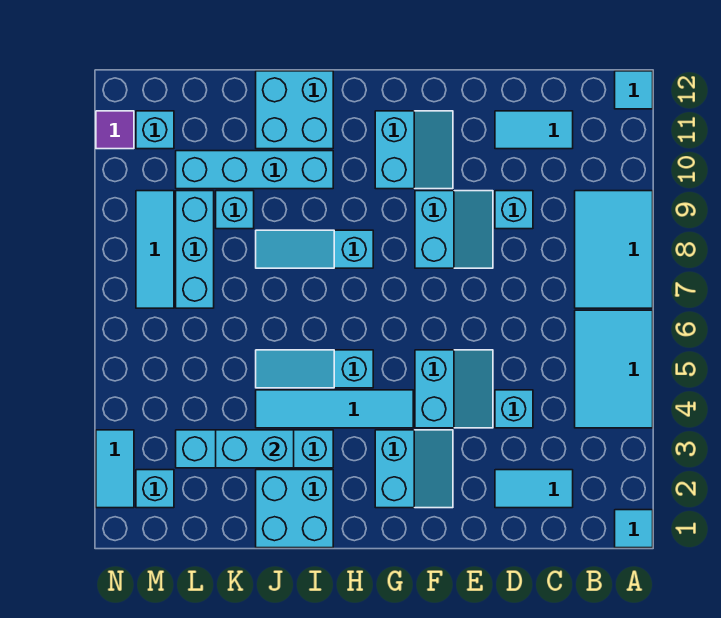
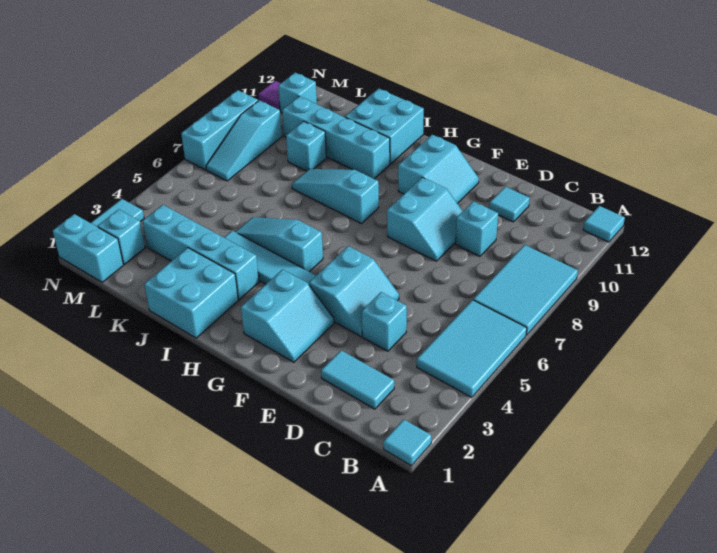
cyan tile C11:D11 level 1 -> cyan tile D11 level 1
cyan brick J3:K3 level 2 -> cyan brick M1:N1 level 1
cyan brick L7:L9 level 1 -> cyan brick N7:N9 level 1
cyan tile M7:M9 level 1 -> cyan slope M7:M9 level 1 top 9

